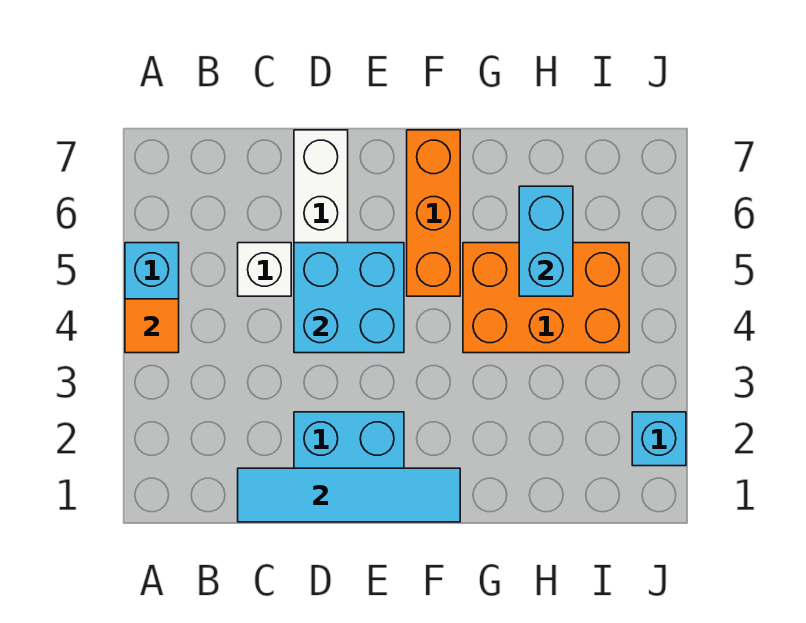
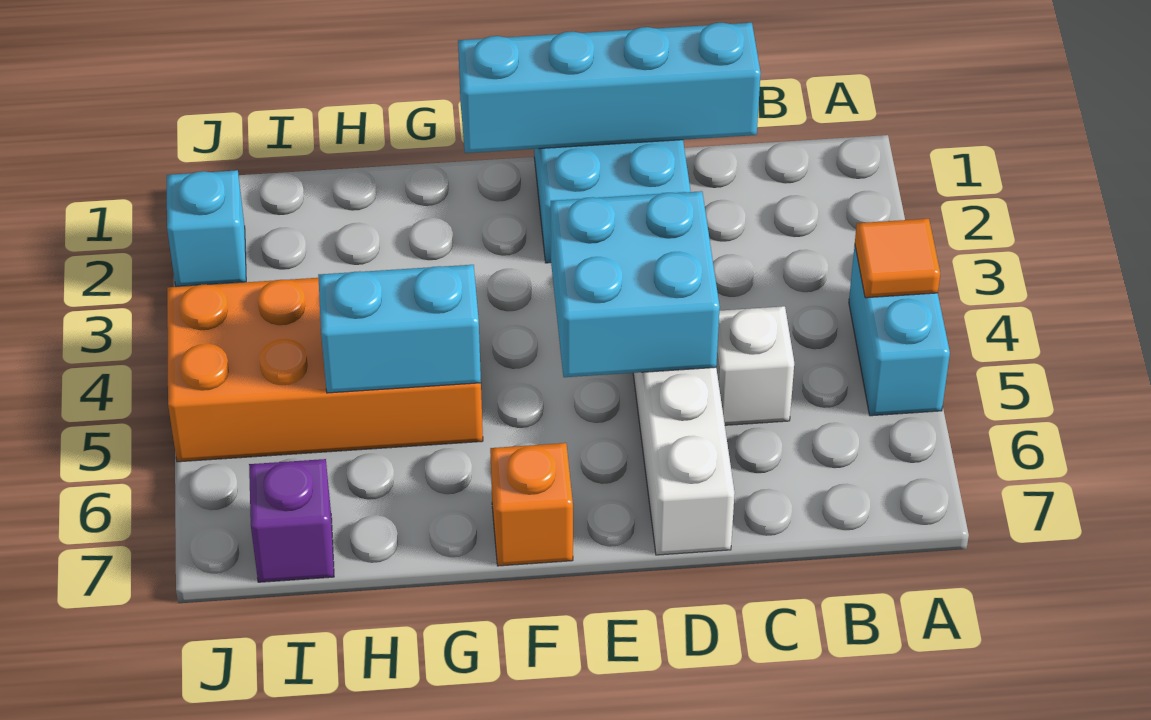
cyan tile C1:F1 level 2 -> cyan brick C1:F1 level 2
orange brick F5:F7 level 1 -> orange brick F7 level 1
orange brick G4:I5 level 1 -> orange brick G4:J5 level 1
cyan brick H5:H6 level 2 -> cyan brick G5:H5 level 2
none -> purple brick I7 level 1

